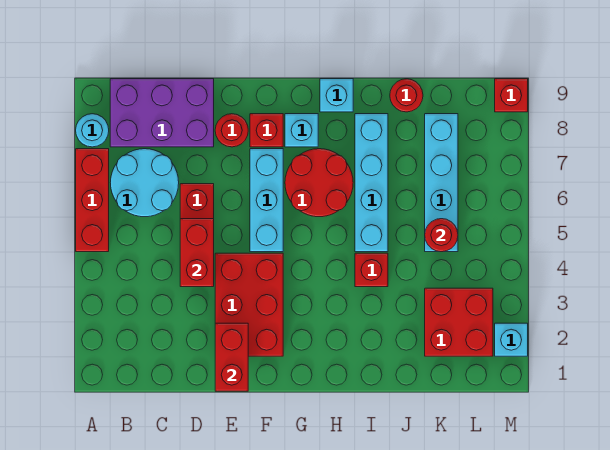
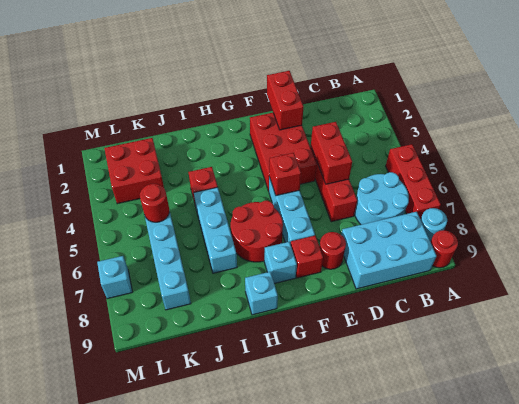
purple brick B8:D9 level 1 -> cyan brick B8:D9 level 1
cyan brick I5:I8 level 1 -> cyan brick I5:I7 level 1
red round brick J9 level 1 -> red round brick A9 level 1
cyan brick M2 level 1 -> cyan brick M7 level 1
red brick M9 level 1 -> red brick F5 level 2

